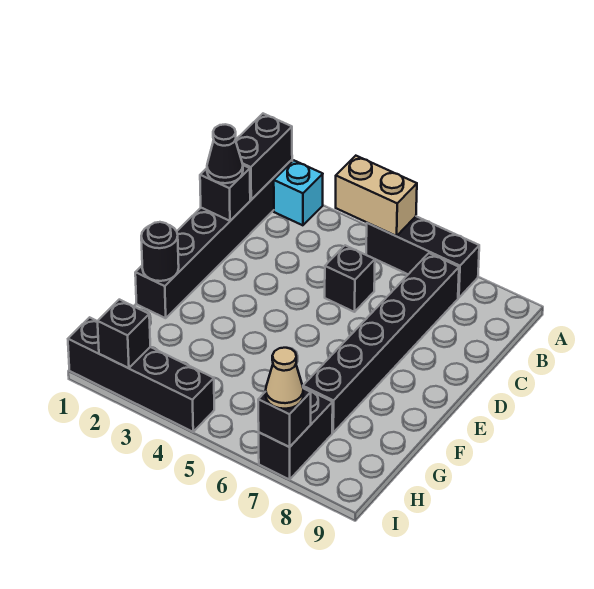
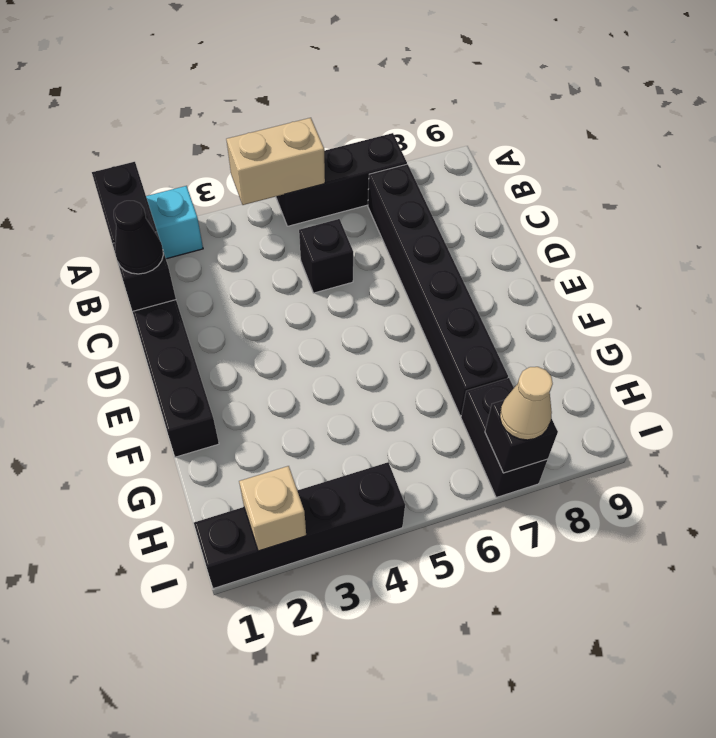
black round brick F1 level 2 -> none
black brick I2 level 2 -> tan brick I2 level 2

